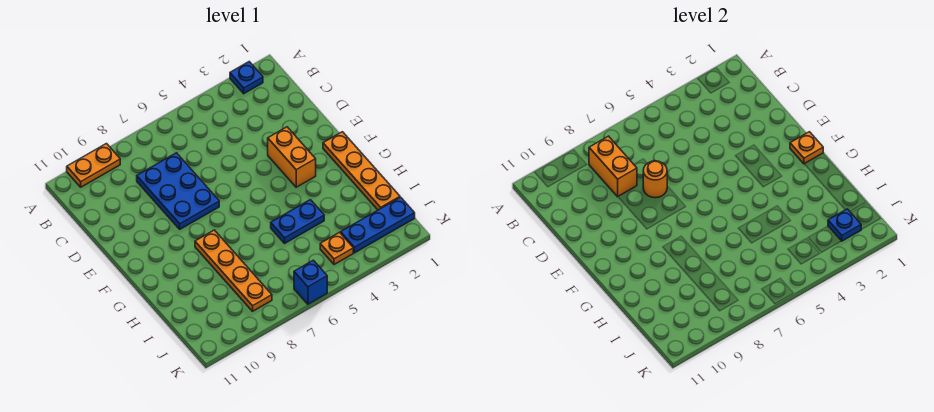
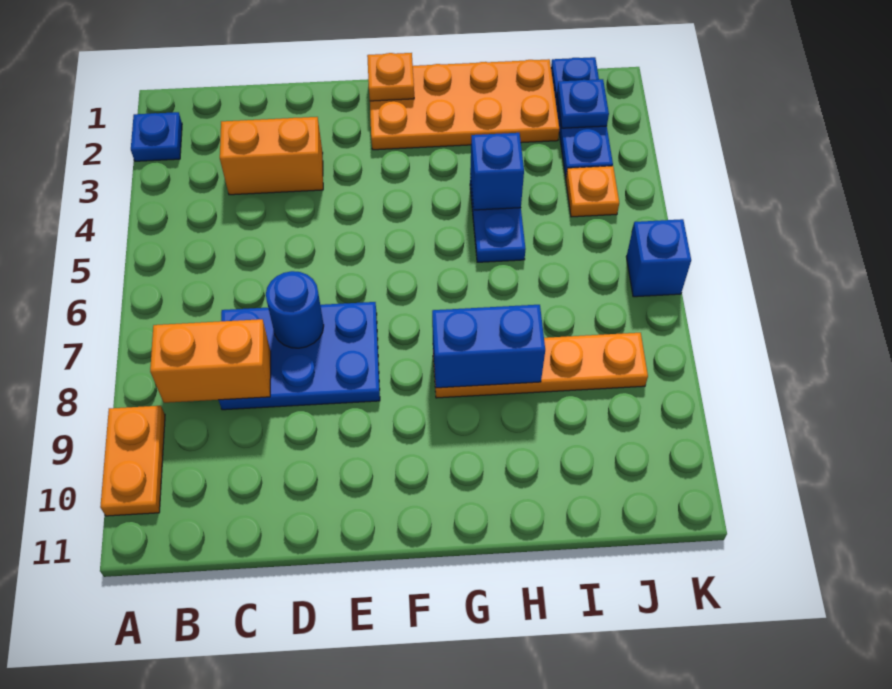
orange round brick D7 level 2 -> blue round brick D7 level 2
orange brick E3:F3 level 1 -> orange brick C3:D3 level 1
orange plate F1:I1 level 1 -> orange plate F1:I2 level 1
none -> blue brick G8:H8 level 2
none -> blue brick H4 level 2

